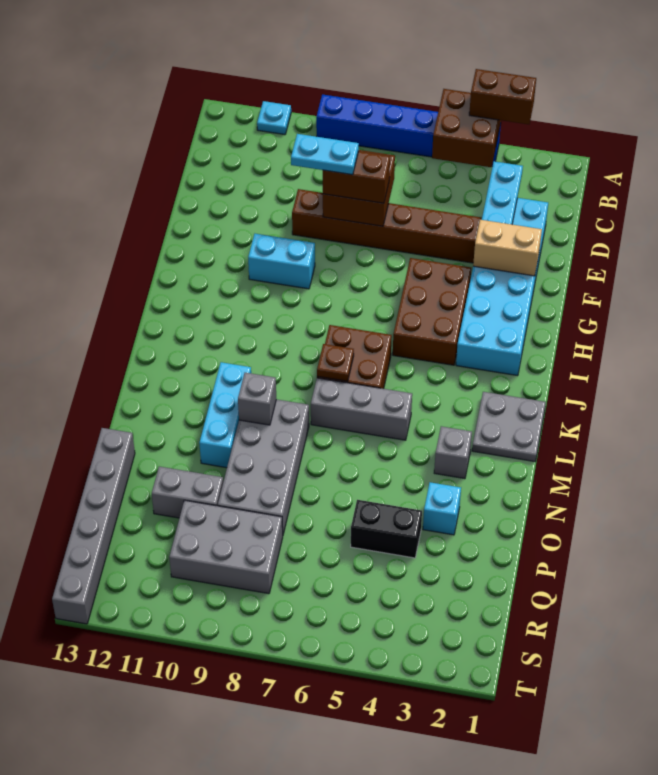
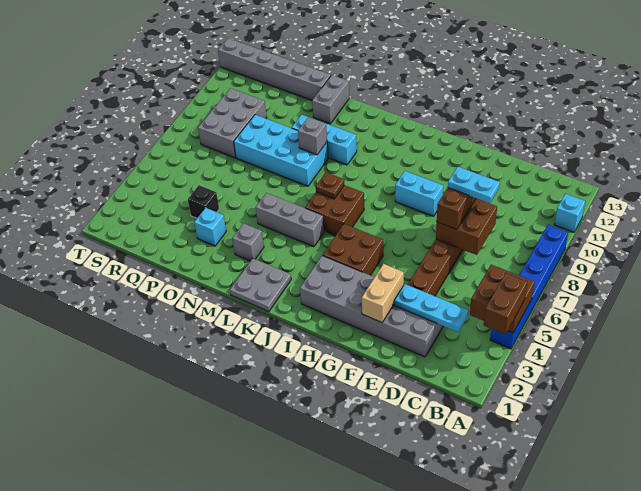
cyan plate A11 level 1 -> cyan brick A11 level 1
cyan brick D2:I3 level 1 -> grey brick D2:I3 level 1
cyan plate E8:E9 level 4 -> cyan plate D8:E8 level 4
brown brick G4:I5 level 1 -> brown brick H4:I5 level 1
cyan brick G9:G10 level 1 -> cyan brick G9:H9 level 1
grey brick L5:L7 level 1 -> grey brick K5:M5 level 1
grey brick M8:P9 level 1 -> cyan brick M8:P9 level 1
black brick P4:P5 level 1 -> black brick P4 level 1
grey brick P10:P11 level 1 -> grey brick N12:N13 level 1

